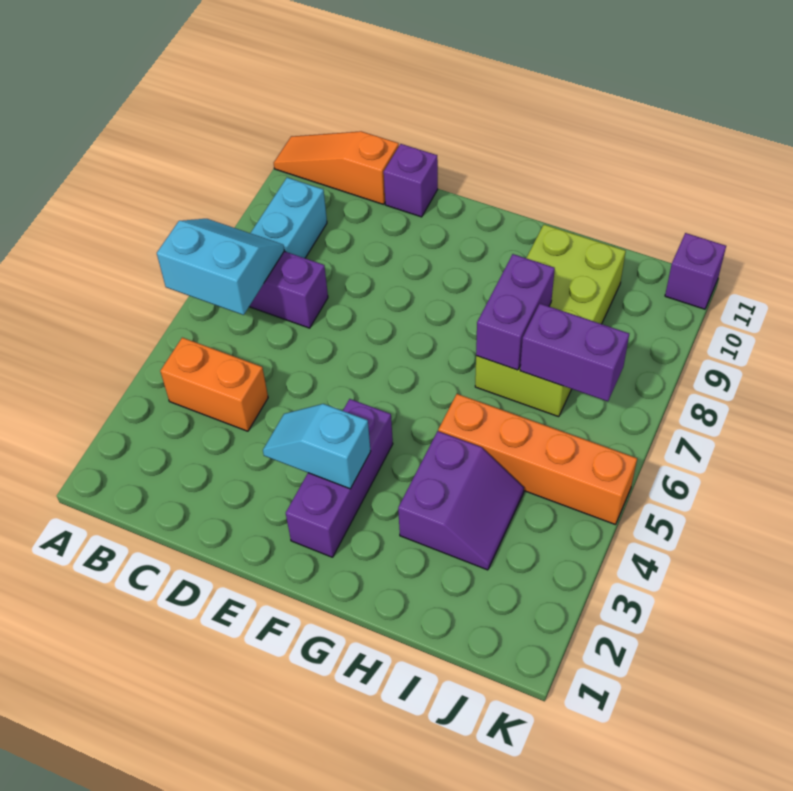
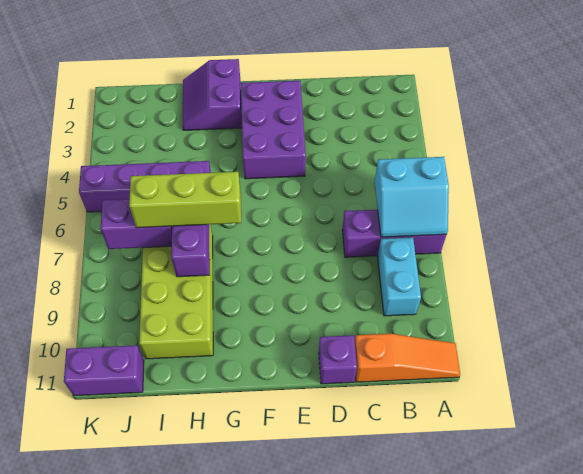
orange brick B4:C4 level 1 -> none
cyan slope E3:F3 level 2 top F -> none
purple brick F2:F4 level 1 -> purple brick E2:F4 level 1
none -> lime brick G7:I7 level 3
purple slope H3:I4 level 1 top H -> purple slope G1:H2 level 1 top G
orange brick H5:K5 level 1 -> purple brick H5:K5 level 1
purple brick K11 level 1 -> purple brick J11:K11 level 1

